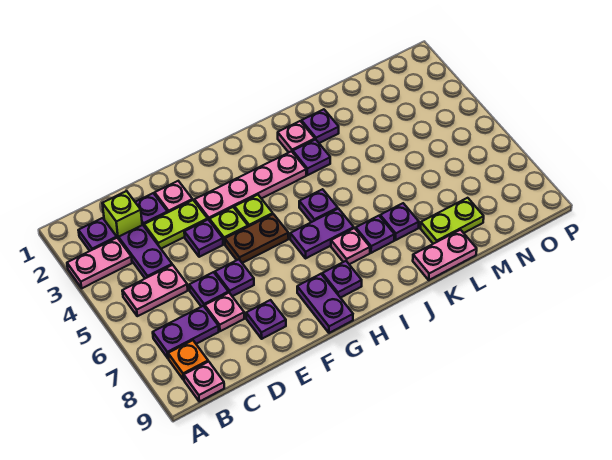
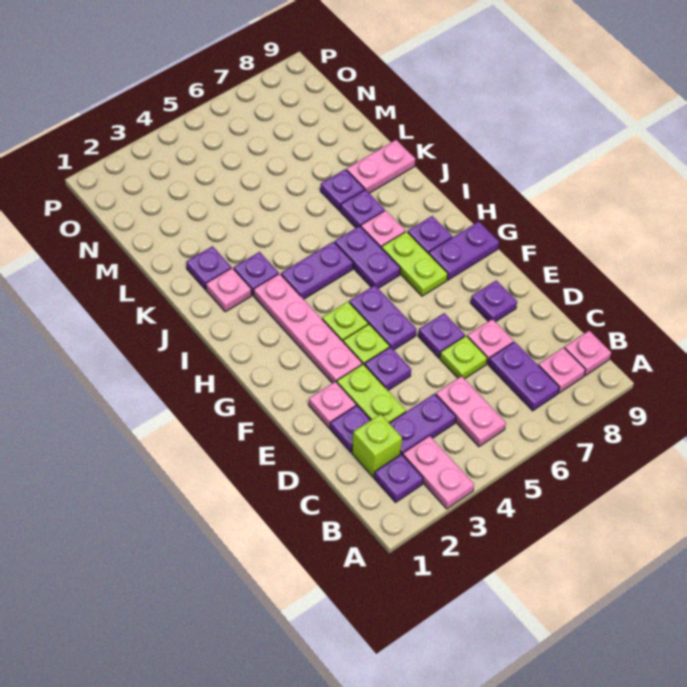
orange plate B8 level 1 -> pink plate B8 level 1
purple plate D6 level 1 -> lime plate D6 level 1
brown plate F5:G5 level 1 -> purple plate F5:G5 level 1
purple plate I5 level 1 -> purple plate I4:I5 level 1
pink plate K9:L9 level 1 -> pink plate K8:K9 level 1
lime plate L8:M8 level 1 -> lime plate G7:H7 level 1

